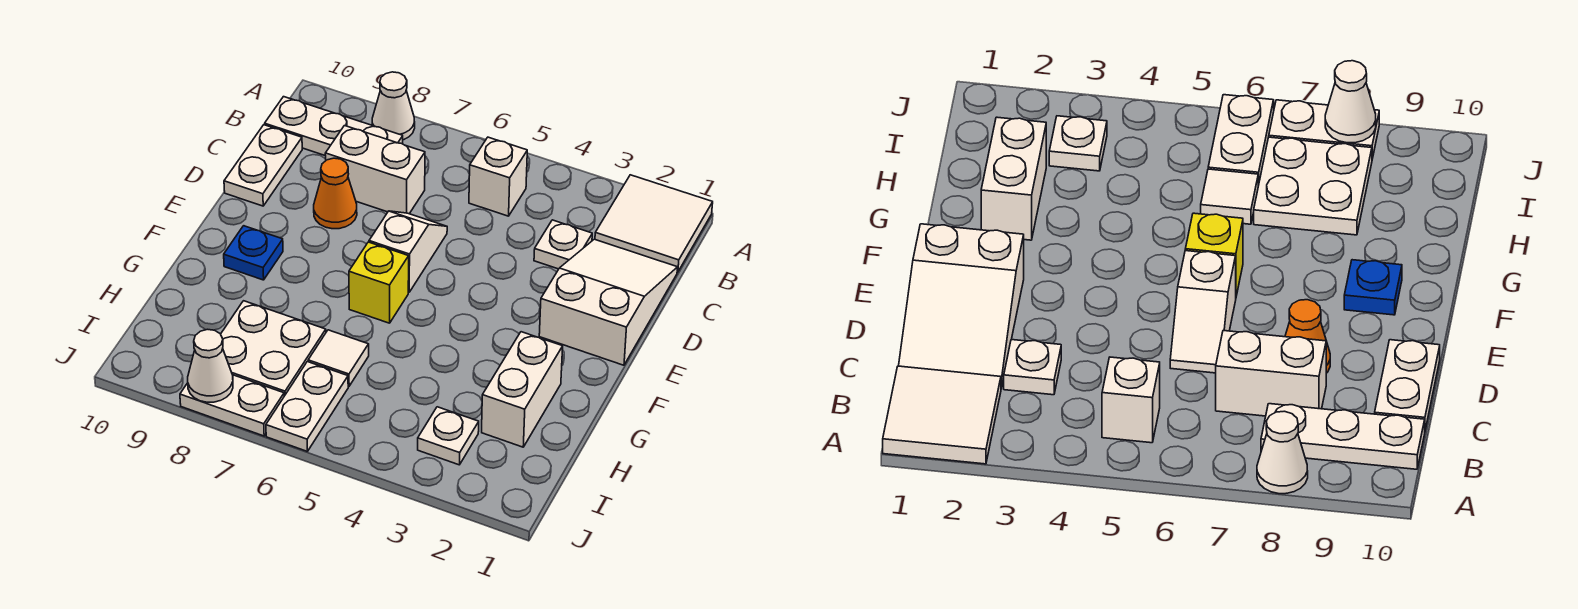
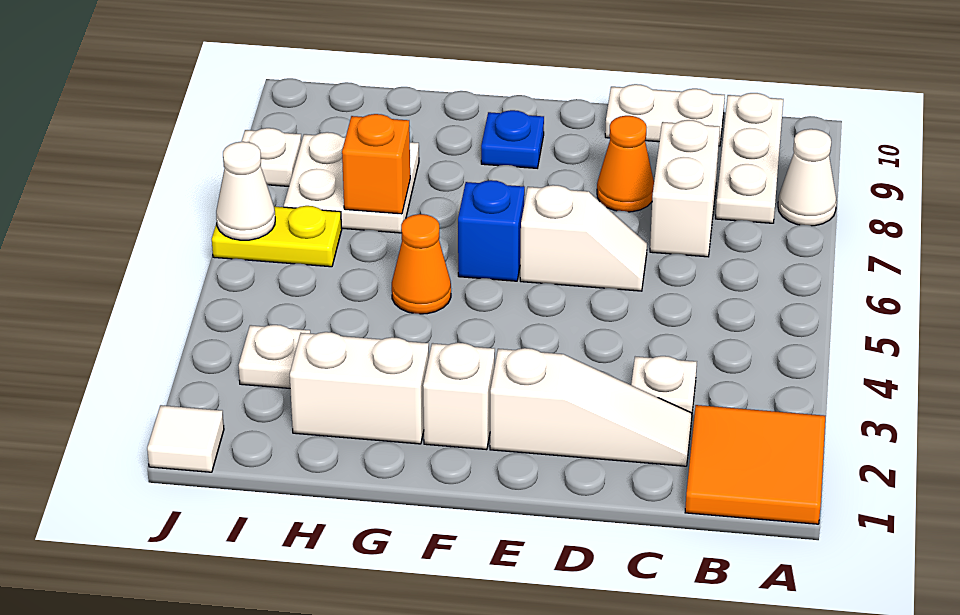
white tile A1:B2 level 1 -> orange tile A1:B2 level 1
white brick B5 level 1 -> white brick F2 level 1
white slope C1:E2 level 1 top E -> white slope C2:E2 level 1 top E
yellow brick F6 level 1 -> blue brick F6 level 1
none -> orange cone G5 level 1
white tile H6 level 1 -> white tile J1 level 1
none -> orange brick H7 level 2
white plate I6:J6 level 1 -> yellow plate I6:J6 level 1
white plate J7:J8 level 1 -> white plate J8 level 1
white cone J8 level 2 -> white cone J6 level 2

